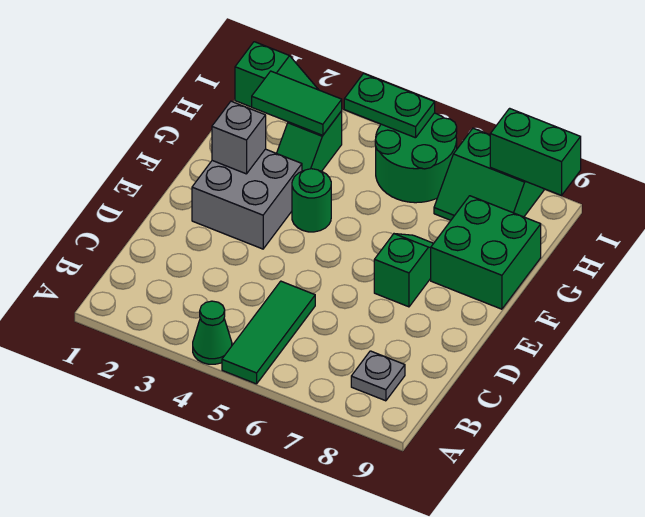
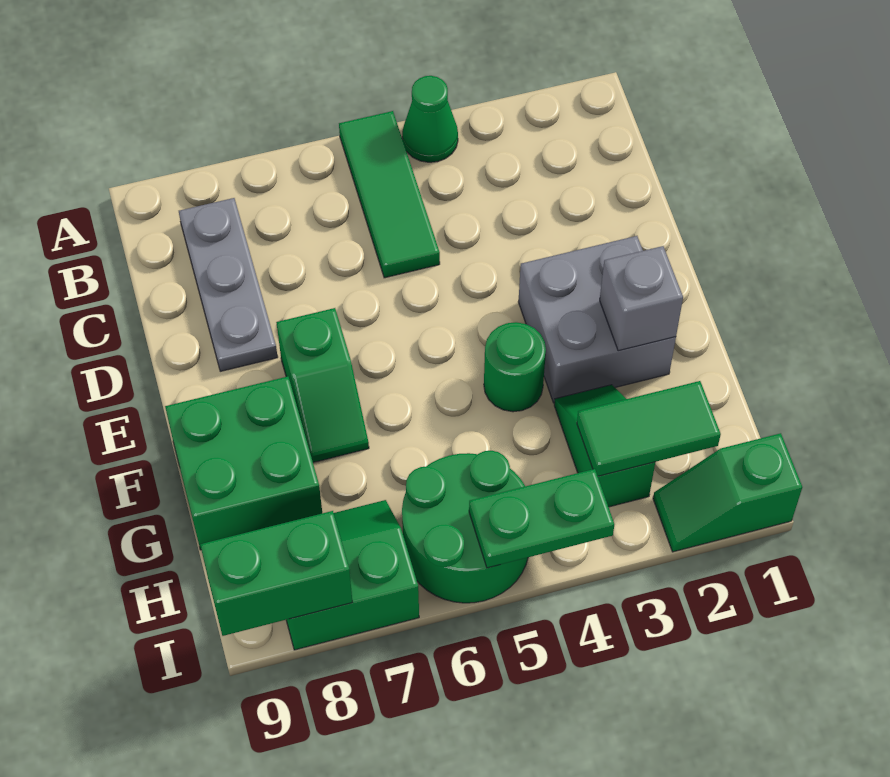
grey plate B8 level 1 -> grey plate B8:D8 level 1

